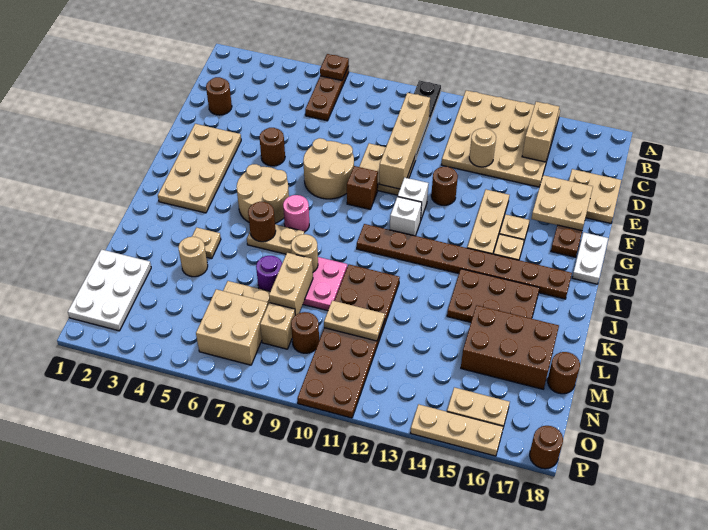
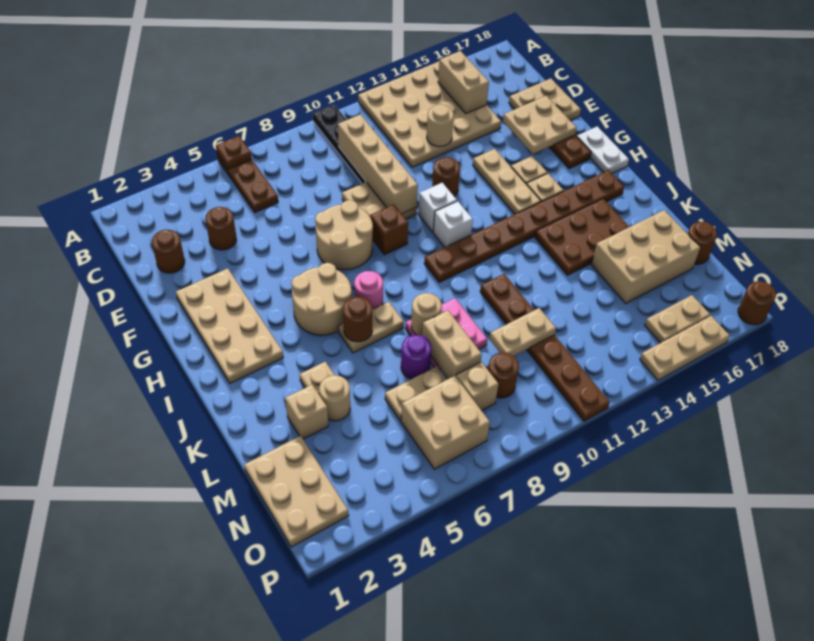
brown round brick F5 level 1 -> brown round brick D4 level 1
brown plate K10:P11 level 1 -> brown plate K11:P11 level 1
none -> tan brick L3 level 1
brown brick L15:M17 level 1 -> tan brick L15:M17 level 1
white plate M1:O2 level 1 -> tan plate M1:O2 level 1

